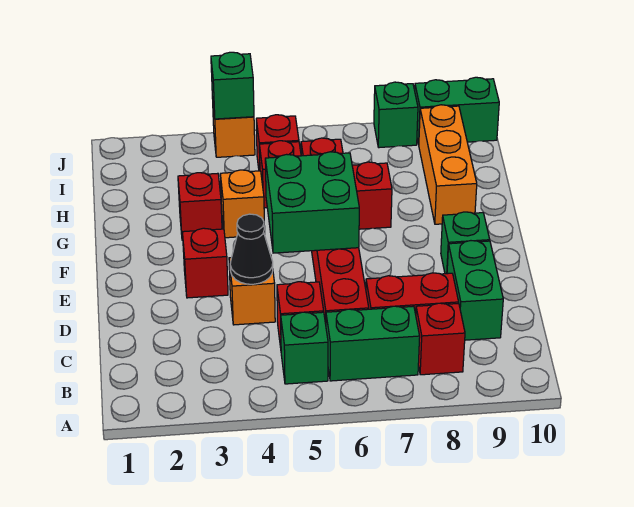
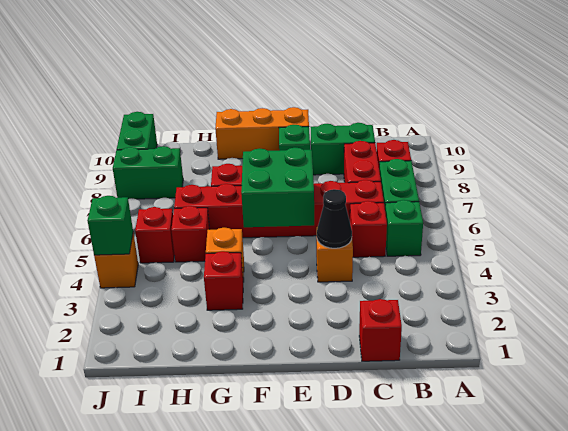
red brick E3 level 1 -> red brick C1 level 1
orange brick G9:I9 level 1 -> orange brick E10:G10 level 1
green brick J8 level 1 -> green brick I8:J8 level 1

